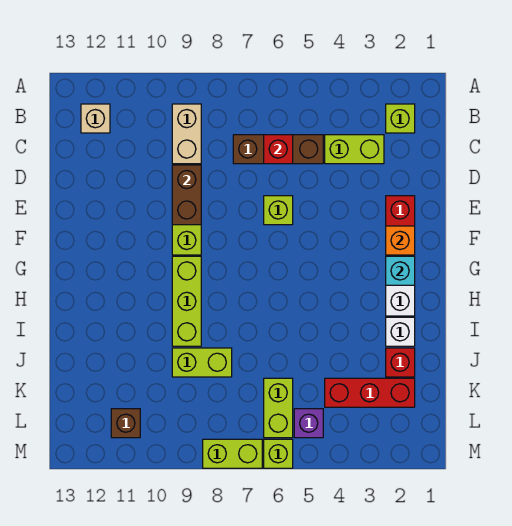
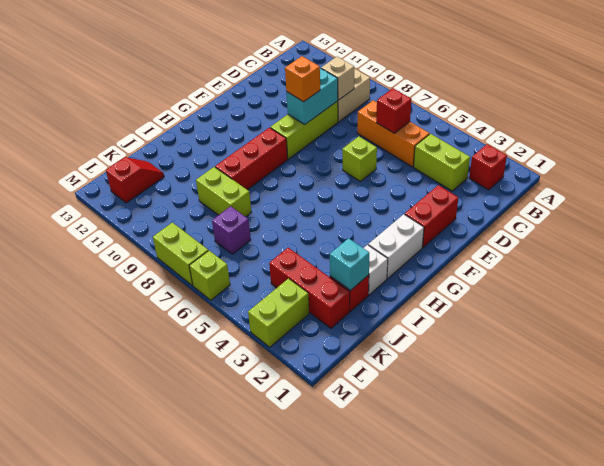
lime brick B2 level 1 -> red brick B2 level 1
tan brick B12 level 1 -> tan brick C9 level 2
brown brick C5:C7 level 1 -> orange brick C5:C7 level 1
brown brick D9:E9 level 2 -> cyan brick D9:E9 level 2
orange brick F2 level 2 -> orange brick E9 level 3
cyan brick G2 level 2 -> cyan brick J2 level 2
lime brick G9:I9 level 1 -> red brick G9:I9 level 1
lime brick K6:L6 level 1 -> lime brick L3:M3 level 1
none -> red slope K12:L12 level 1 top L
purple brick L5 level 1 -> purple brick K7 level 1
brown brick L11 level 1 -> none

